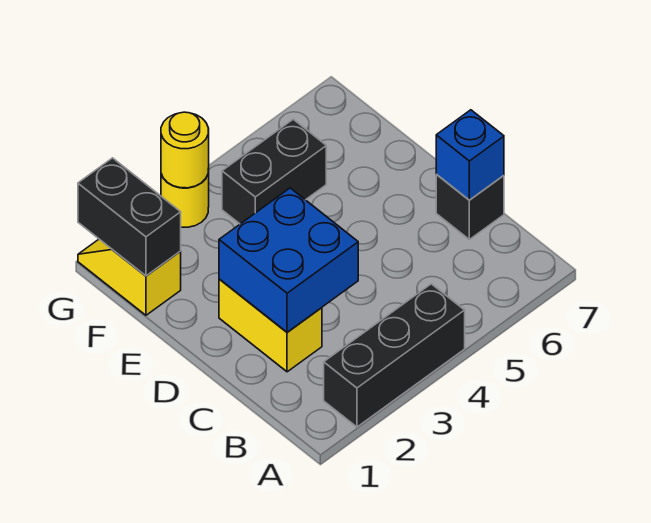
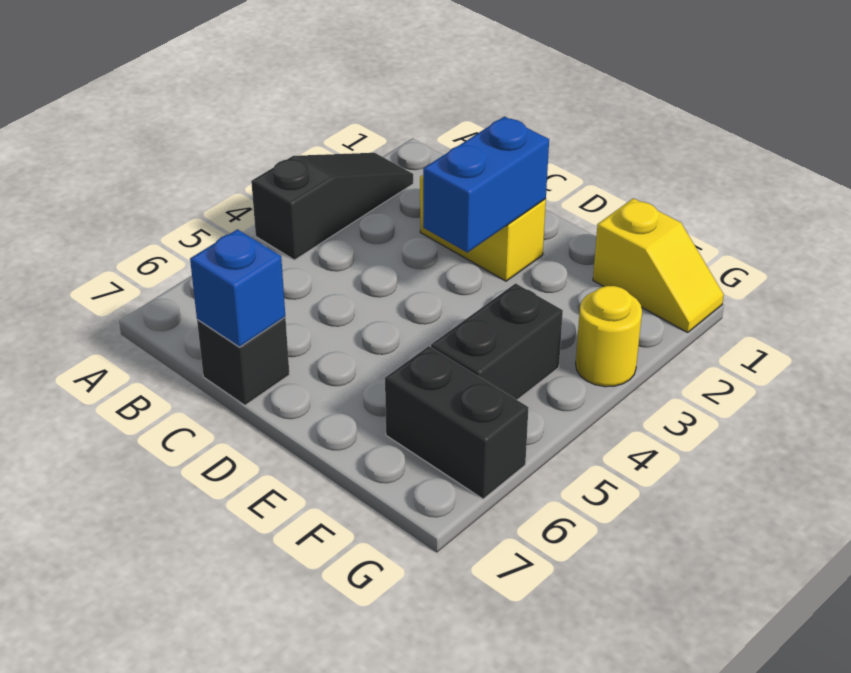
black brick A2:A4 level 1 -> black slope A2:A4 level 1 top 4
blue brick C2:D3 level 2 -> blue brick D2:D3 level 2
black brick F1:G1 level 2 -> black brick F6:G6 level 1
yellow round brick G3 level 2 -> none

